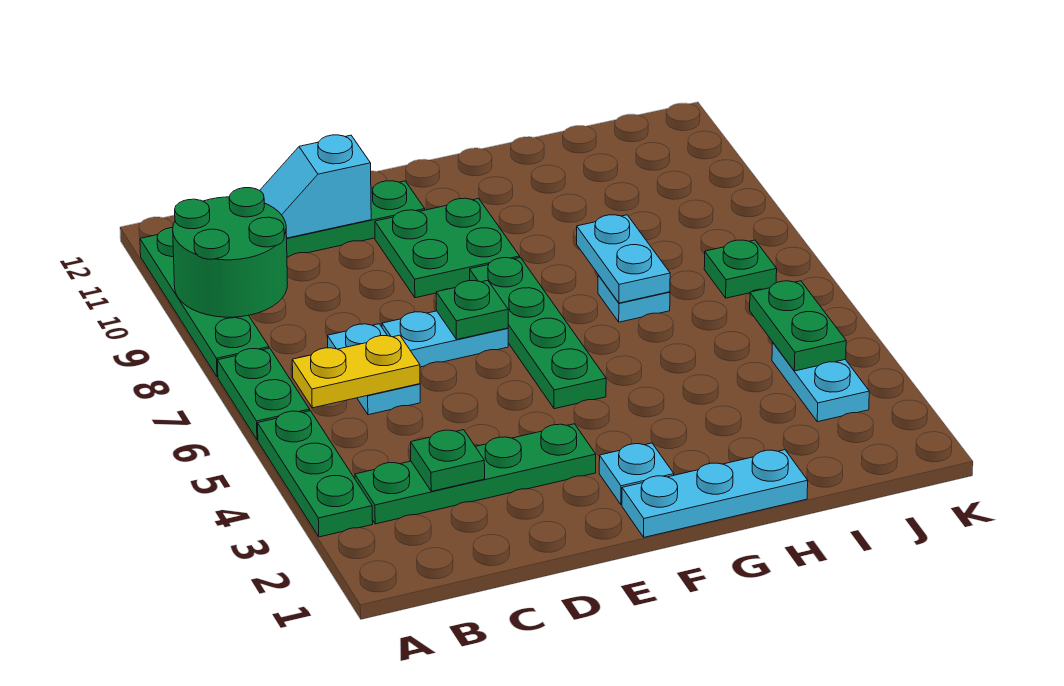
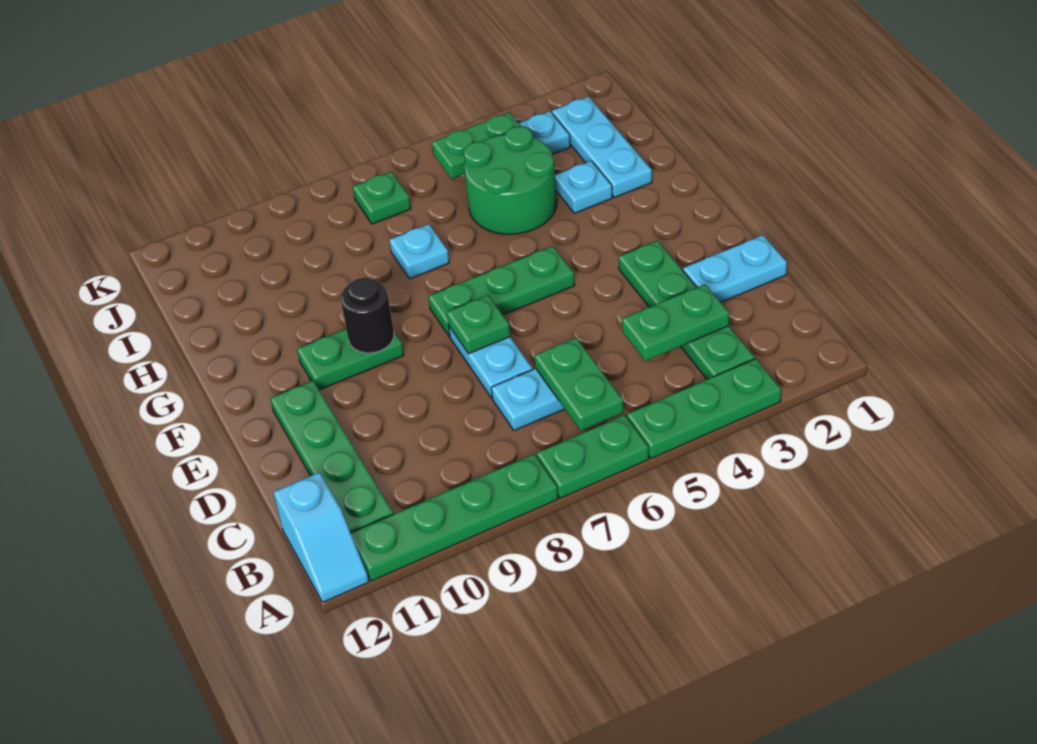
green round brick A9:B10 level 2 -> green round brick H4:I5 level 1
yellow plate B6:C6 level 2 -> green plate B6:C6 level 2
green plate C3 level 2 -> green plate C3:C4 level 2
cyan slope C11:D11 level 2 top D -> cyan slope A12:B12 level 1 top B
green plate E9:F10 level 1 -> green plate F9:F10 level 1
cyan plate F1:H1 level 1 -> cyan plate H2:J2 level 1
cyan plate F2 level 1 -> cyan plate H3 level 1
green plate F5:F8 level 1 -> green plate F5:F7 level 1
none -> black round brick F9 level 2
cyan plate H7:H8 level 2 -> cyan plate D1:D2 level 1

